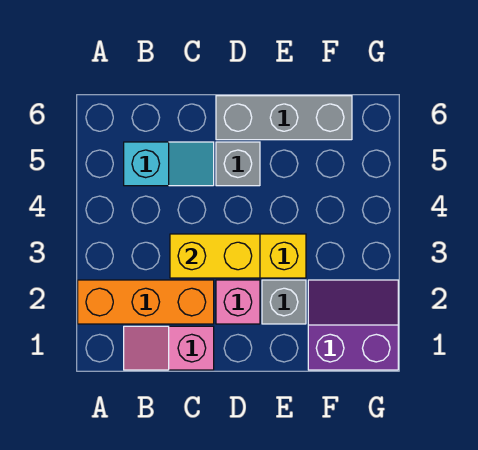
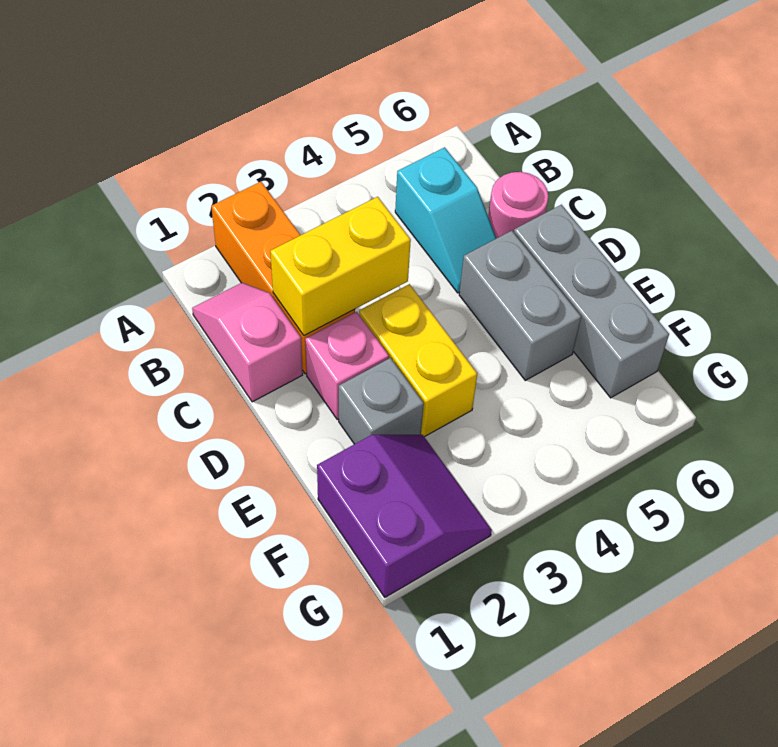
yellow brick C3:D3 level 2 -> yellow brick C2:C3 level 2
none -> pink round brick C6 level 1
grey brick D5 level 1 -> grey brick D5:E5 level 1

